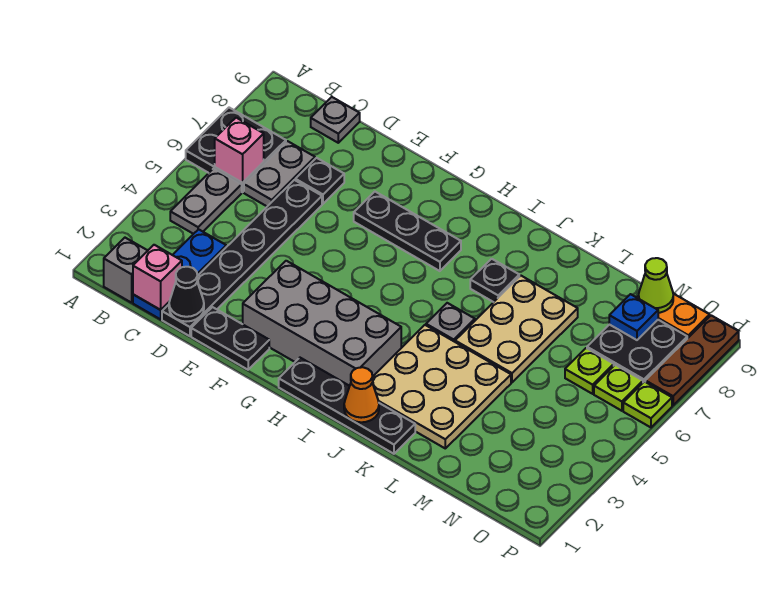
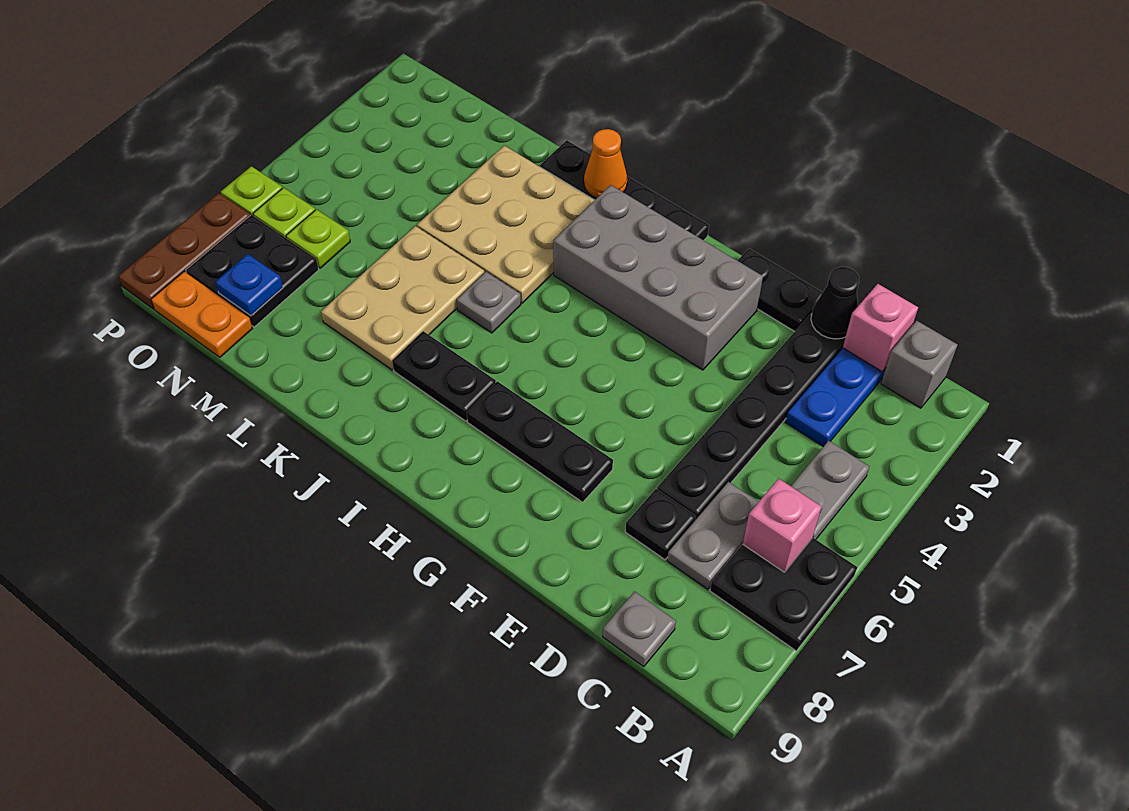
black plate J7 level 1 -> black plate I7:J7 level 1
lime cone N9 level 2 -> none

